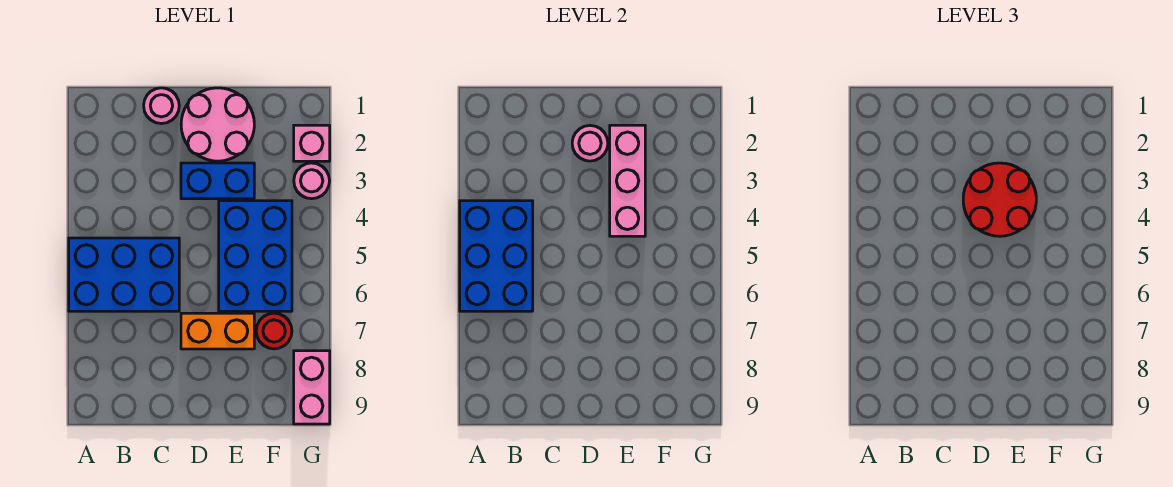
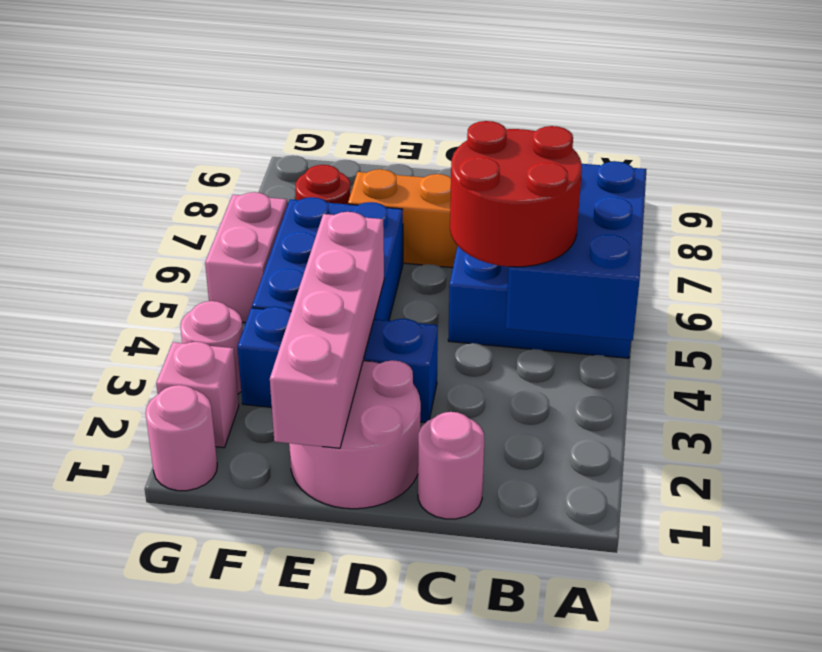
pink round brick D2 level 2 -> pink round brick G1 level 1
blue brick D3:E3 level 1 -> blue brick D3:F3 level 1
red round brick D3:E4 level 3 -> red round brick B4:C5 level 3
pink brick E2:E4 level 2 -> pink brick E1:E4 level 2
pink brick G8:G9 level 1 -> pink brick G5:G6 level 1

